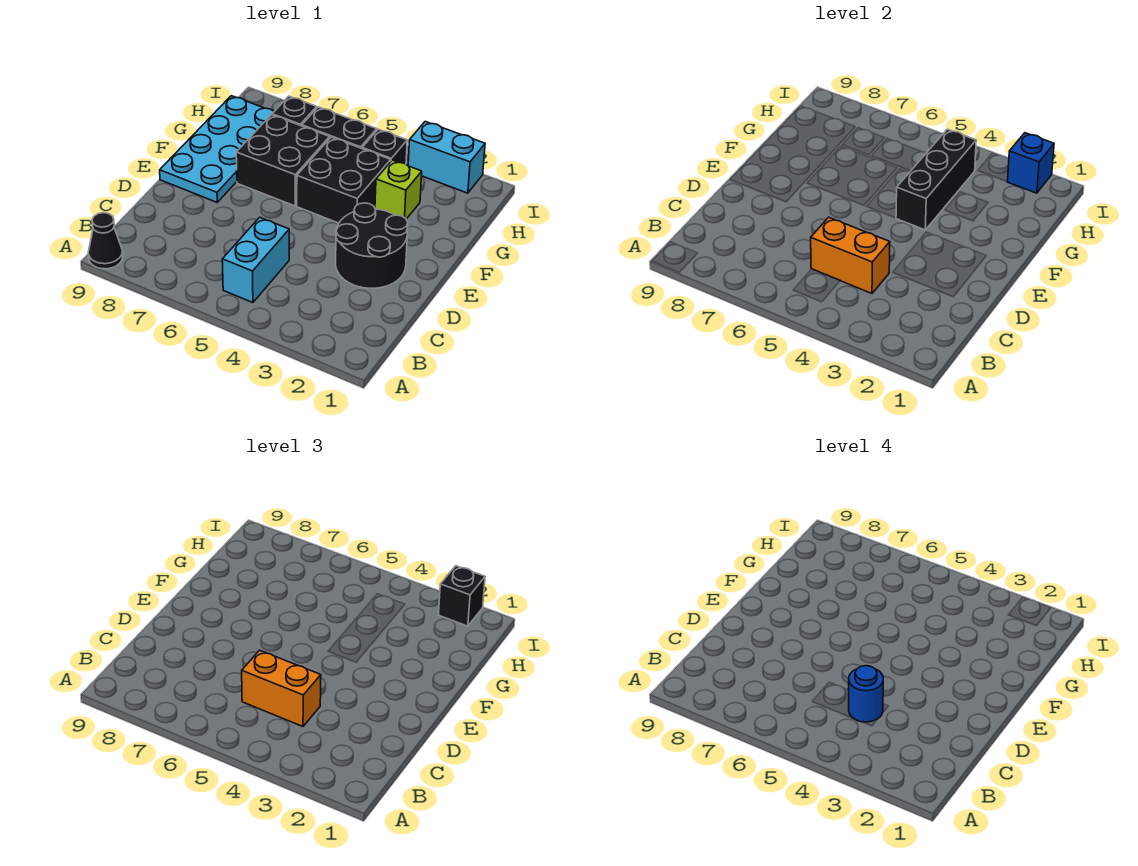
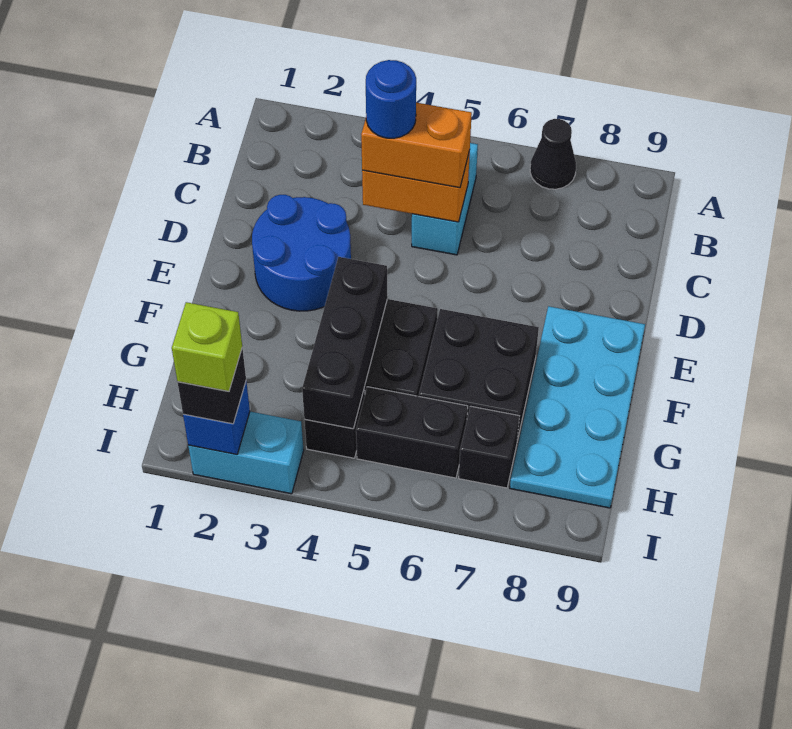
black cone A9 level 1 -> black cone A7 level 1
black round brick D2:E3 level 1 -> blue round brick D2:E3 level 1
lime brick G3 level 1 -> lime brick I2 level 4

